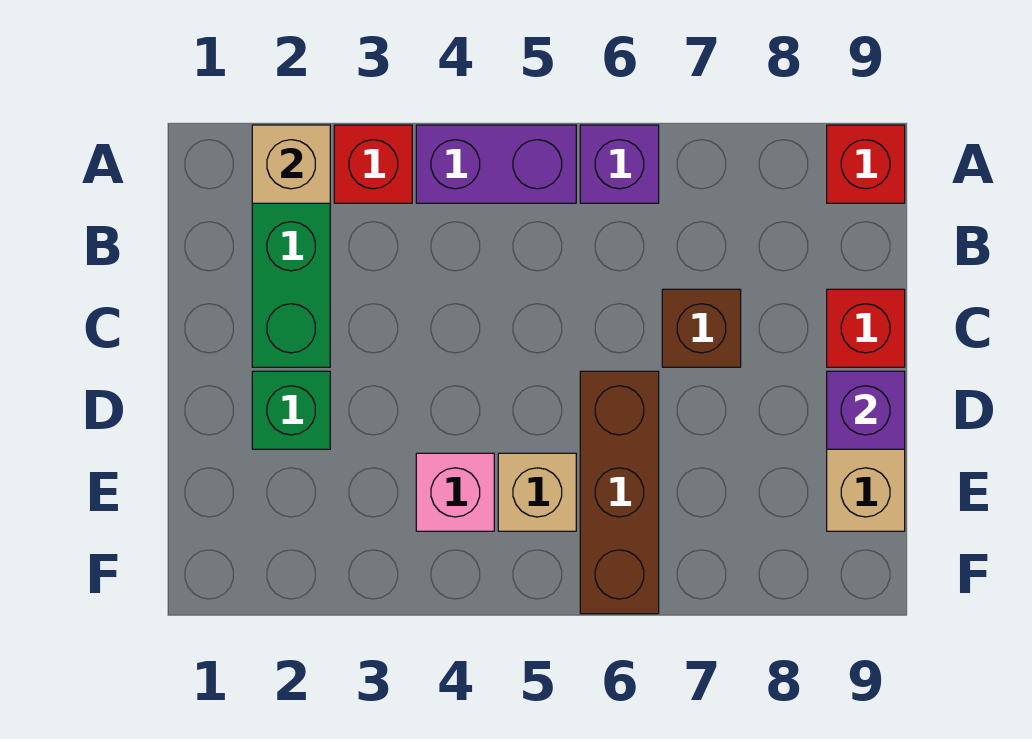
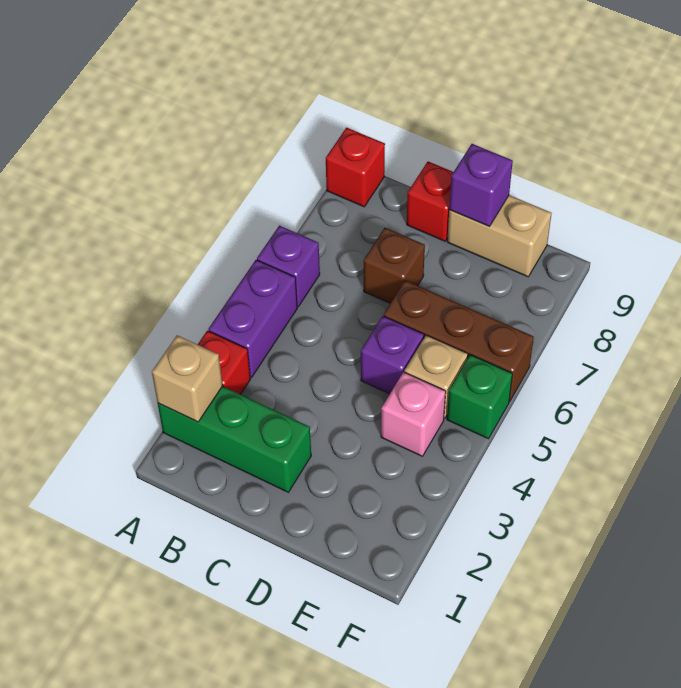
green brick D2 level 1 -> green brick F5 level 1
none -> purple brick D5 level 1

